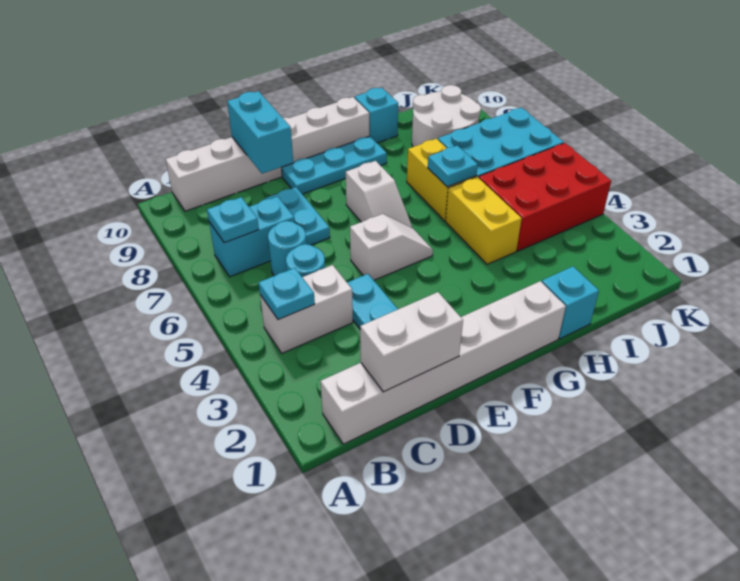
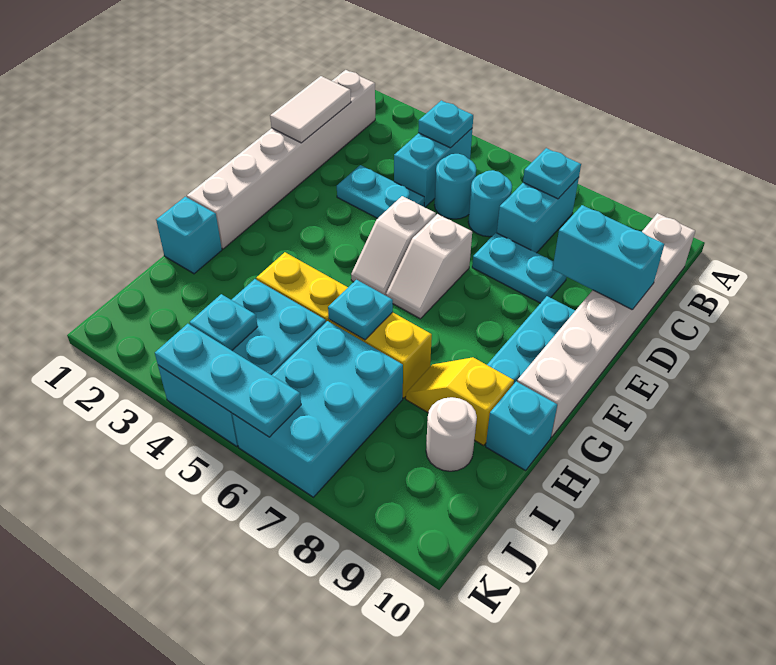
white brick B4:C4 level 1 -> cyan brick B4:C4 level 1
white brick C1:D1 level 2 -> white tile C1:D1 level 2
white slope F6:F7 level 1 top 7 -> white slope E6:F6 level 1 top E
none -> yellow slope H8:H9 level 1 top 9
red brick I4:K5 level 1 -> cyan brick I4:K5 level 1
white round brick I8:J9 level 1 -> white round brick I9 level 1
none -> cyan plate J4 level 2
none -> cyan plate K4:K6 level 2

